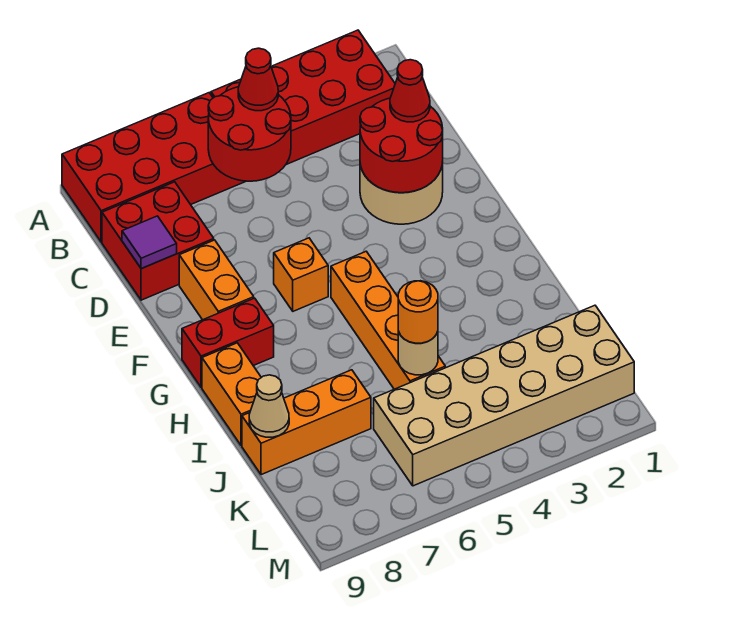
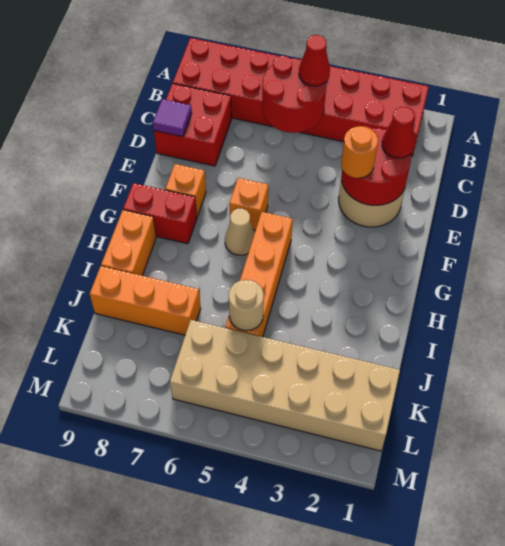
orange brick E8:F8 level 1 -> orange brick F8 level 1
orange round brick J5 level 3 -> orange round brick E3 level 3
tan cone J9 level 2 -> tan cone G6 level 1

